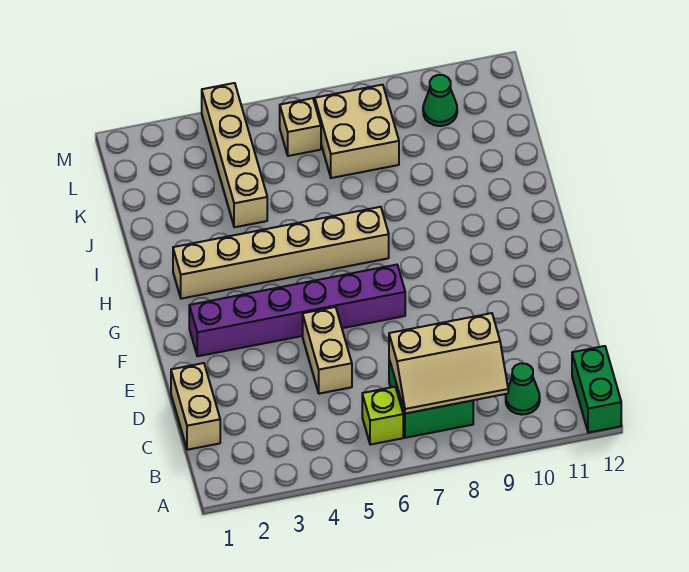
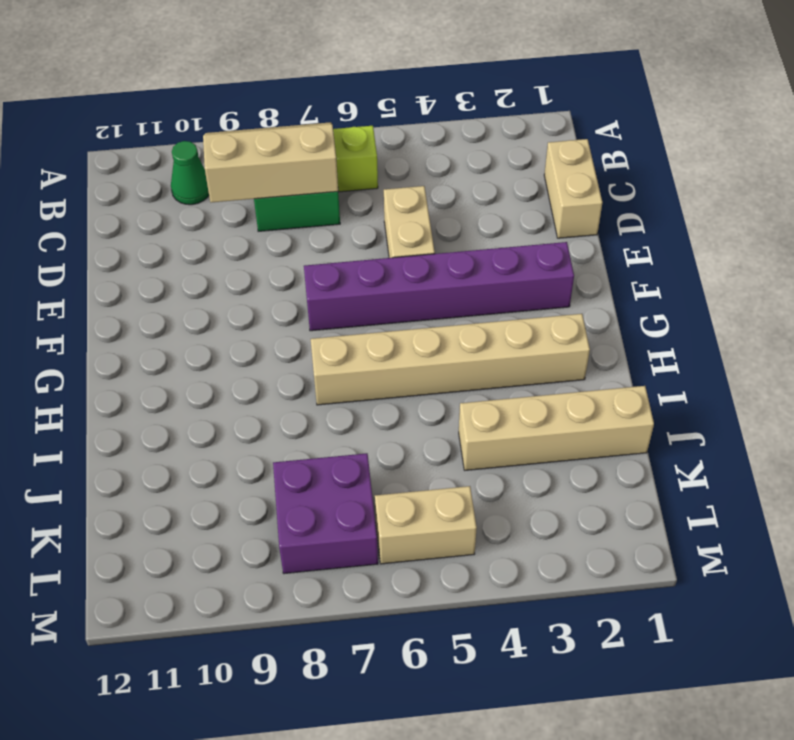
green brick A12:B12 level 1 -> none
tan brick J4:M4 level 1 -> tan brick J1:J4 level 1
tan brick K7:L8 level 1 -> purple brick K7:L8 level 1
tan brick L6 level 1 -> tan brick L5:L6 level 1
green cone L10 level 1 -> none

